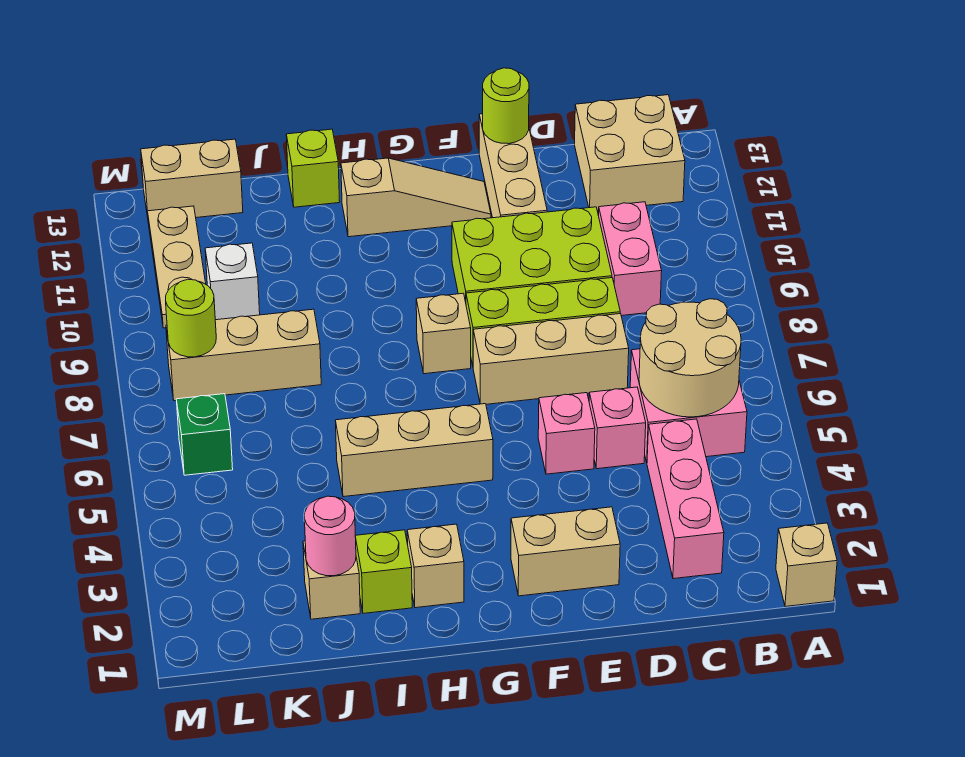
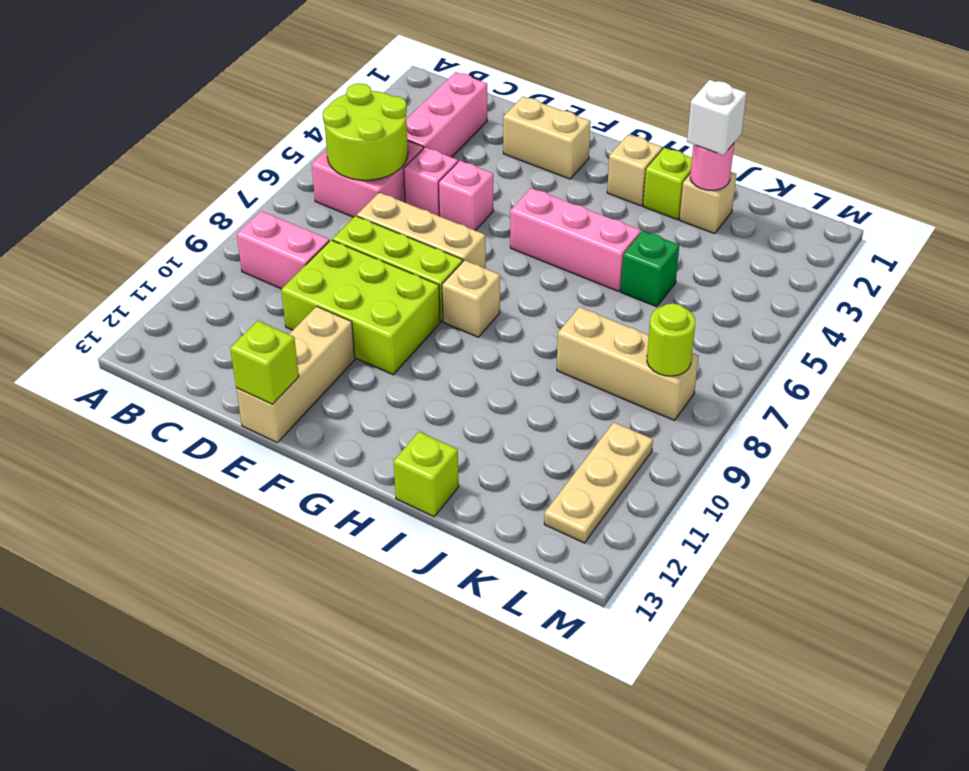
tan brick A1 level 1 -> none
tan round brick B5:C6 level 2 -> lime round brick B5:C6 level 2
tan brick B12:C13 level 1 -> none
pink brick C9:C10 level 1 -> pink brick B9:C9 level 1
lime round brick E13 level 2 -> lime brick E13 level 2
tan slope F12:H12 level 1 top H -> none
tan brick G5:I5 level 1 -> pink brick G5:I5 level 1
white brick K10 level 1 -> white brick J2 level 3
tan brick K13:L13 level 1 -> none
green brick L6 level 1 -> green brick J5 level 1

